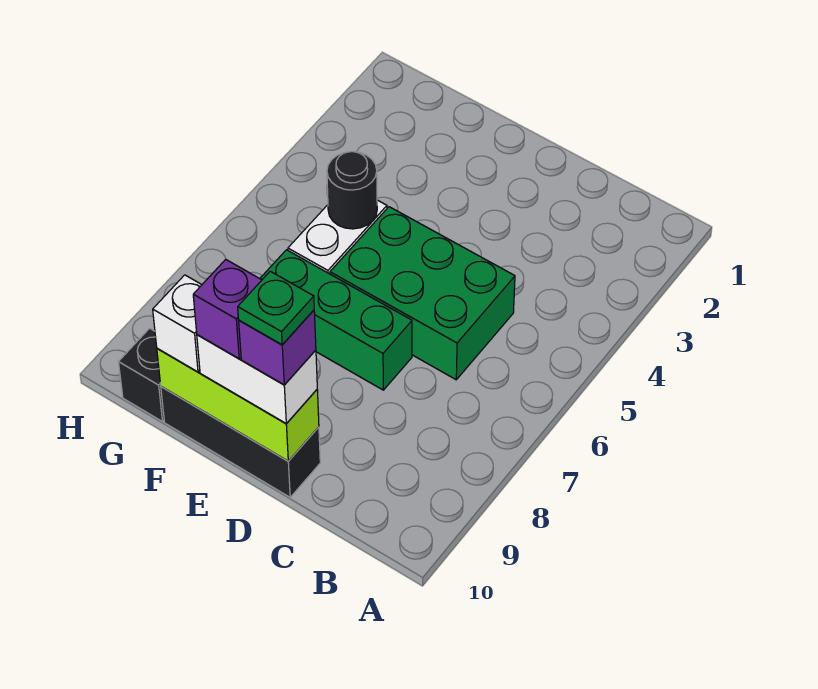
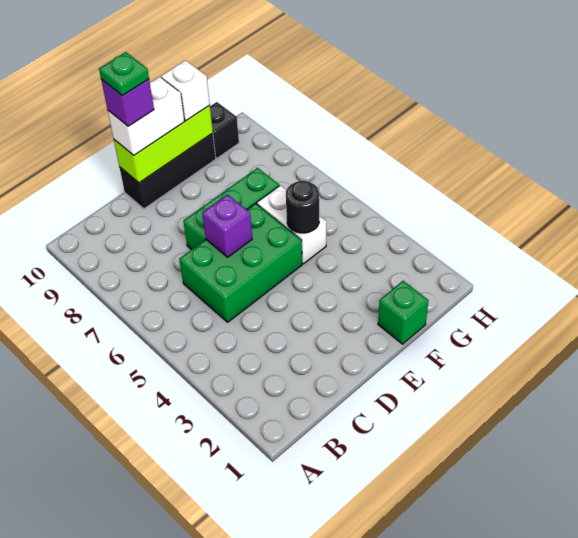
purple brick E10 level 4 -> purple brick D6 level 2
none -> green brick F1 level 1

